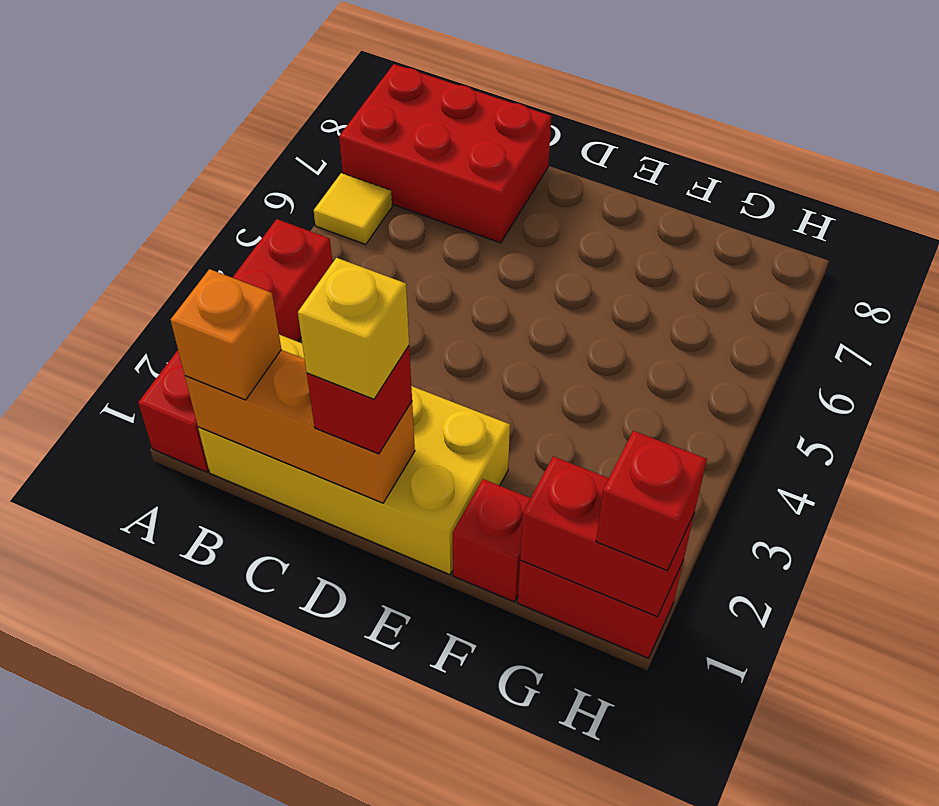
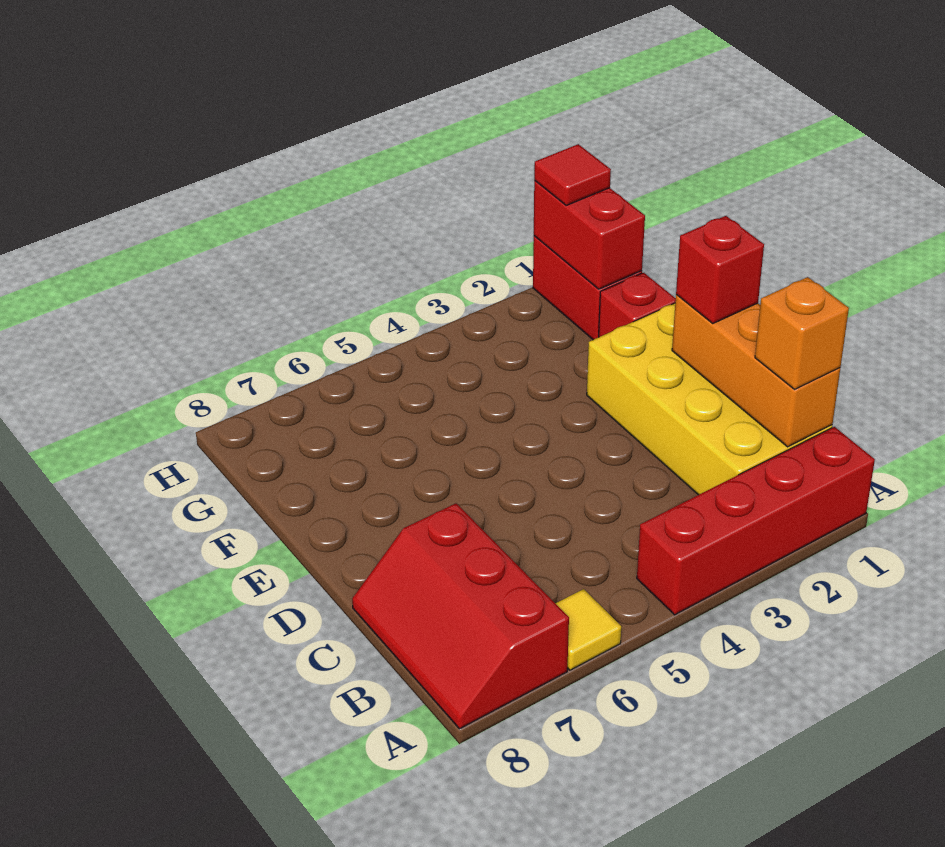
red brick A7:C8 level 1 -> red slope A7:C8 level 1 top 7
yellow brick D1 level 4 -> none
red brick H1 level 3 -> red tile H1 level 3

